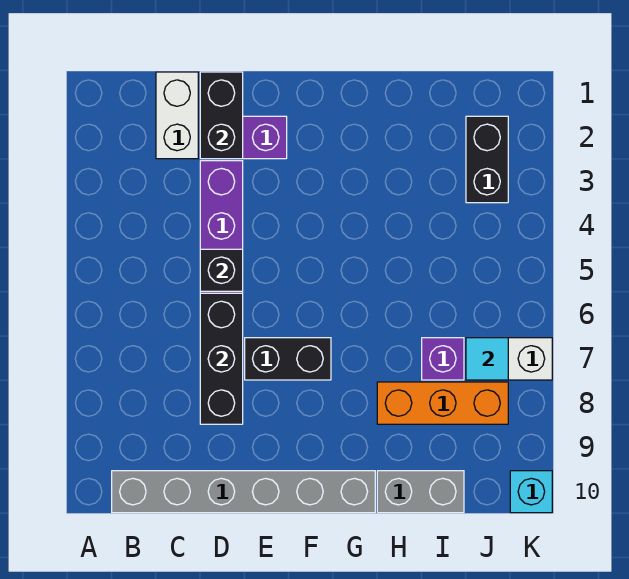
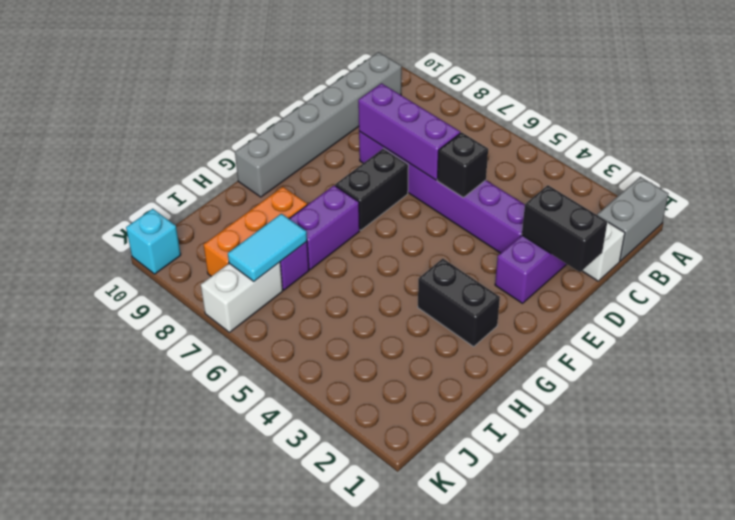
black brick D6:D8 level 2 -> purple brick D6:D8 level 2
none -> purple brick G7:H7 level 1
grey brick H10:I10 level 1 -> grey brick A1:B1 level 1
black brick J2:J3 level 1 -> black brick G2:G3 level 1
cyan tile J7 level 2 -> cyan tile I7:J7 level 2

